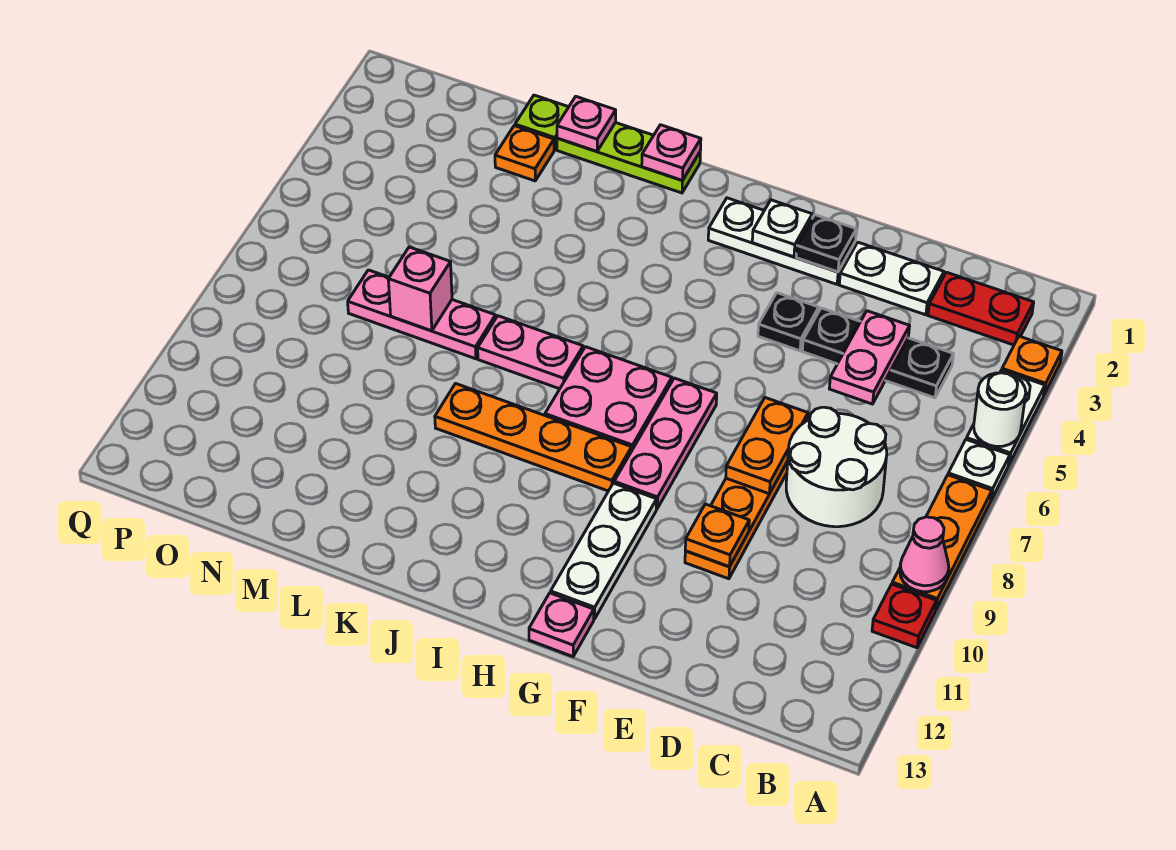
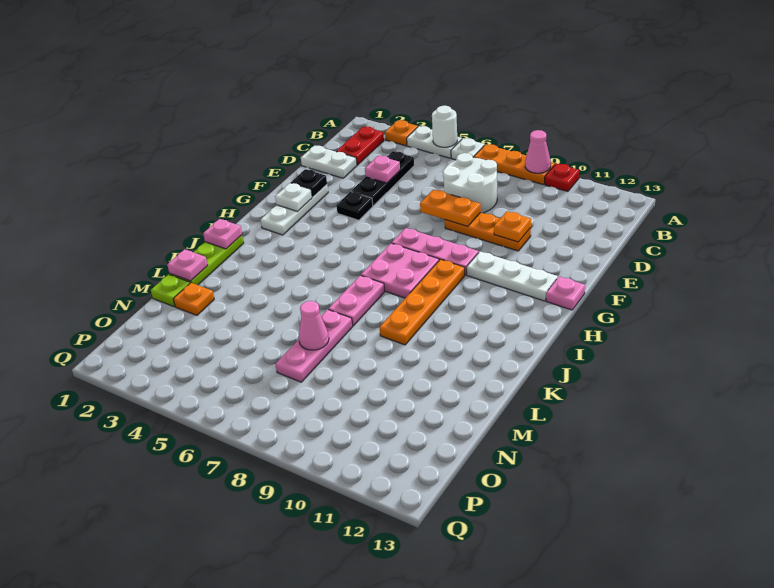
white plate D2:E2 level 1 -> white plate D1:D2 level 1
pink plate D4:D5 level 2 -> pink plate D4 level 2
pink brick M7 level 2 -> pink cone M7 level 2

